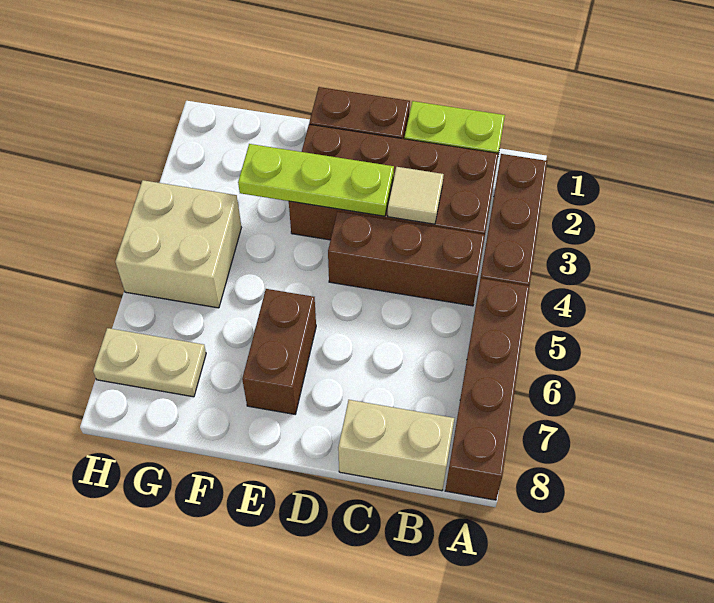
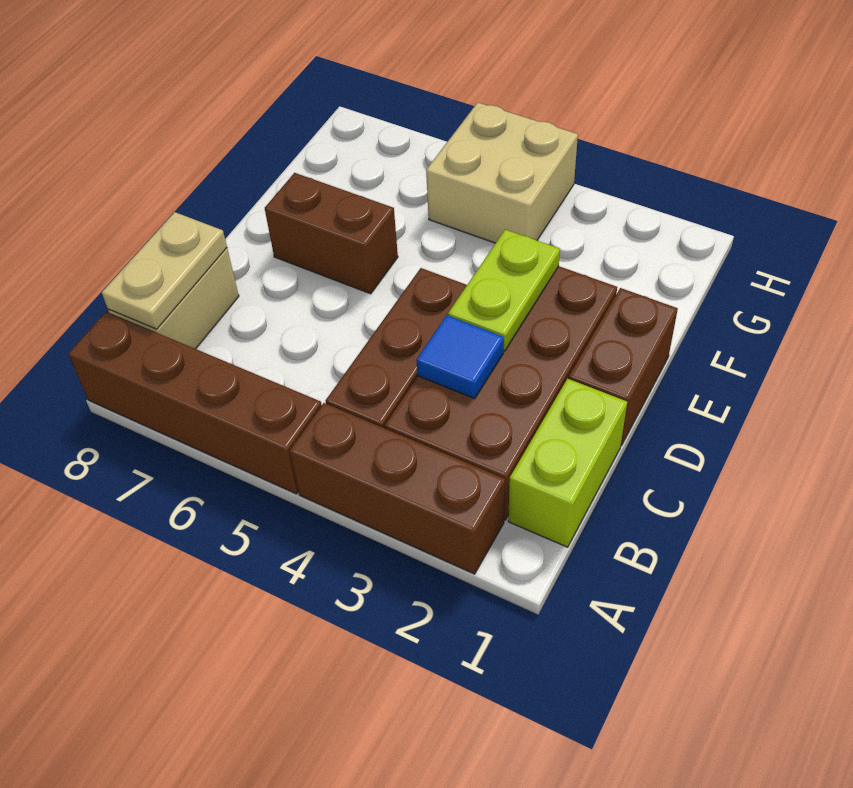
tan tile C3 level 2 -> blue tile C3 level 2
lime plate D3:F3 level 2 -> lime plate D3:E3 level 2
tan plate G7:H7 level 1 -> tan plate B8:C8 level 2

